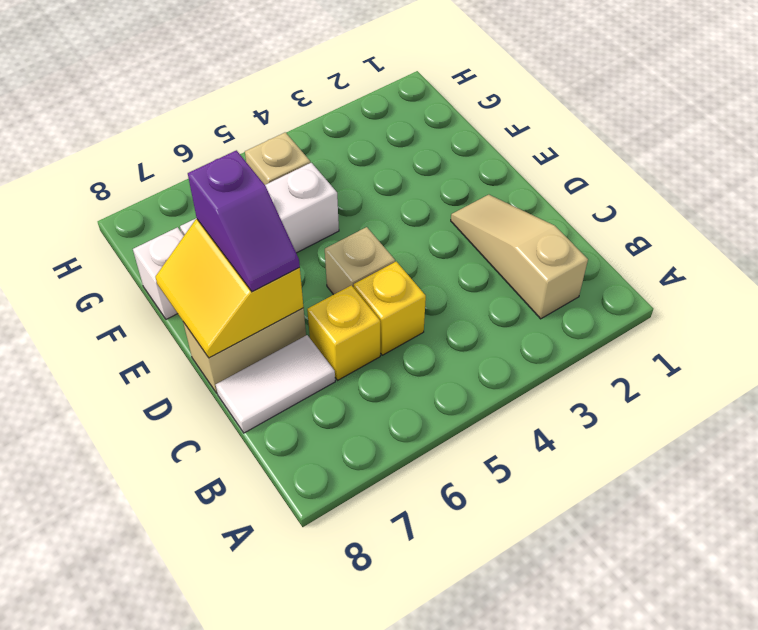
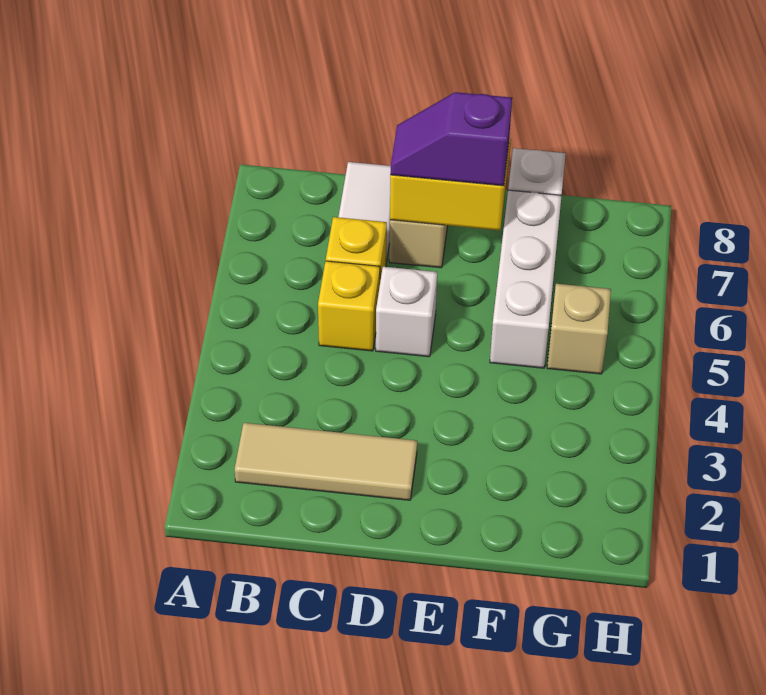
tan slope B2:D2 level 1 top B -> tan tile B2:D2 level 1
tan brick D5 level 1 -> white brick D5 level 1

